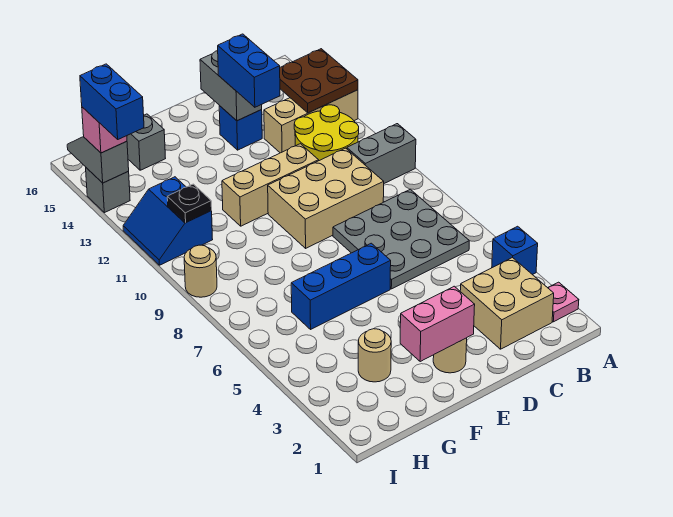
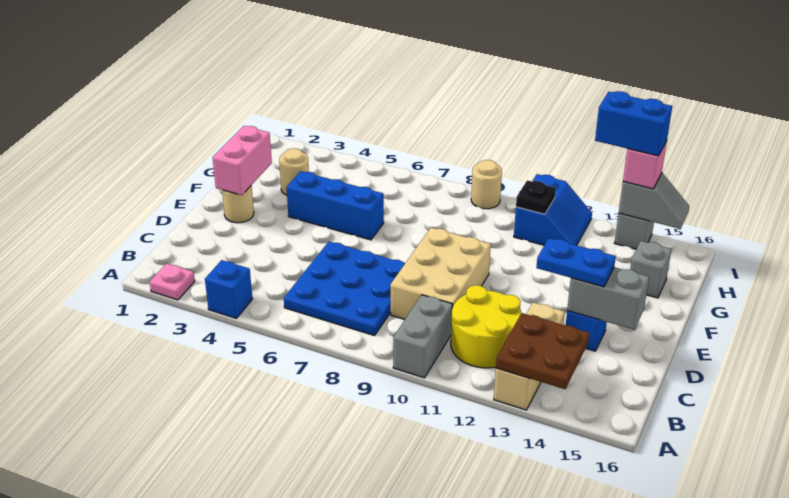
tan brick B2:C3 level 1 -> none
grey plate B6:D8 level 1 -> blue plate B6:D8 level 1
tan brick D11:F11 level 1 -> none
blue brick D13:D14 level 3 -> blue plate D13:D14 level 3
blue brick E6:G6 level 1 -> blue brick F4:F6 level 1
blue slope H11:I12 level 1 top H -> blue slope H11:I12 level 1 top 11

